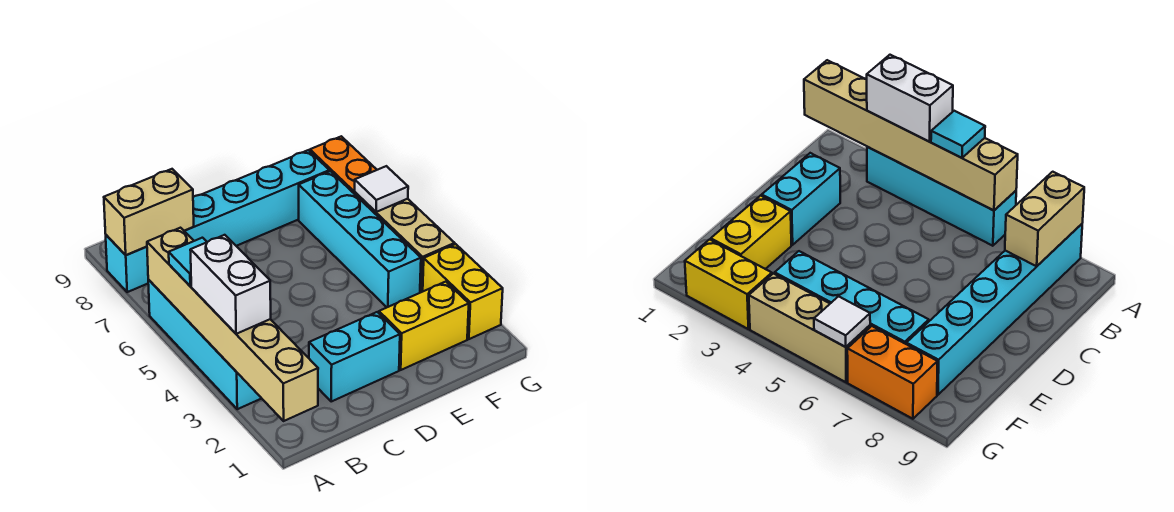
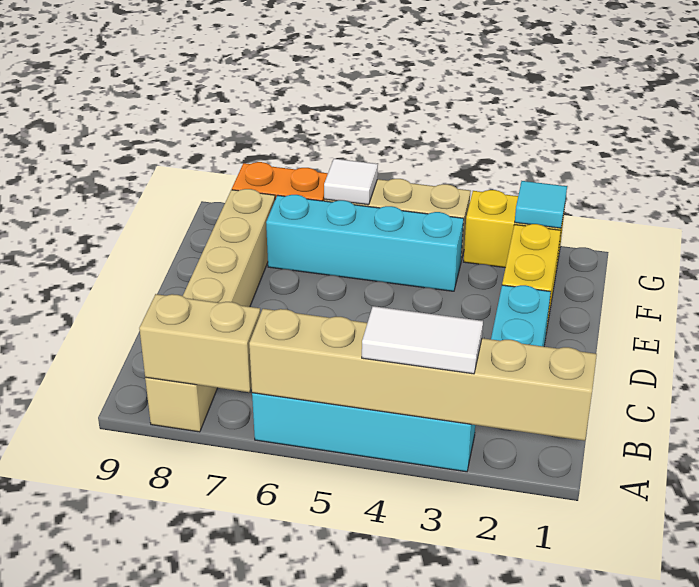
white brick A3:A4 level 3 -> white tile A3:A4 level 3
cyan tile A5 level 3 -> cyan tile G2 level 2
cyan brick A8:F8 level 1 -> tan brick A8:F8 level 1
tan brick A8:B8 level 2 -> tan brick A7:A8 level 2

